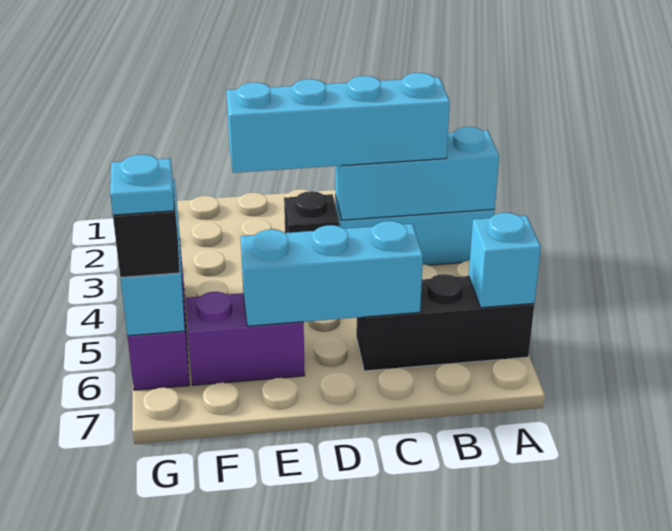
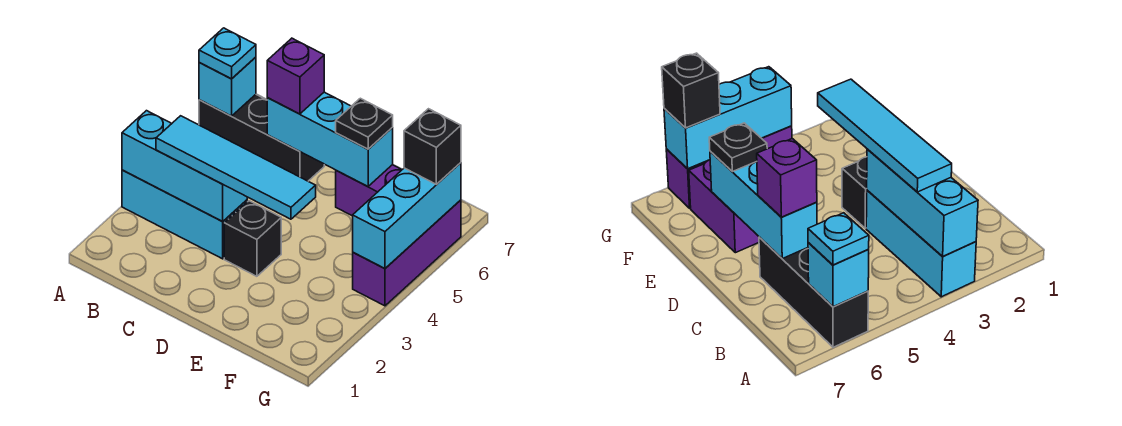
cyan brick B3:E3 level 3 -> cyan tile B3:E3 level 3
none -> purple brick C6 level 3
none -> black plate E6 level 3
cyan plate G6 level 4 -> cyan plate A6 level 3

